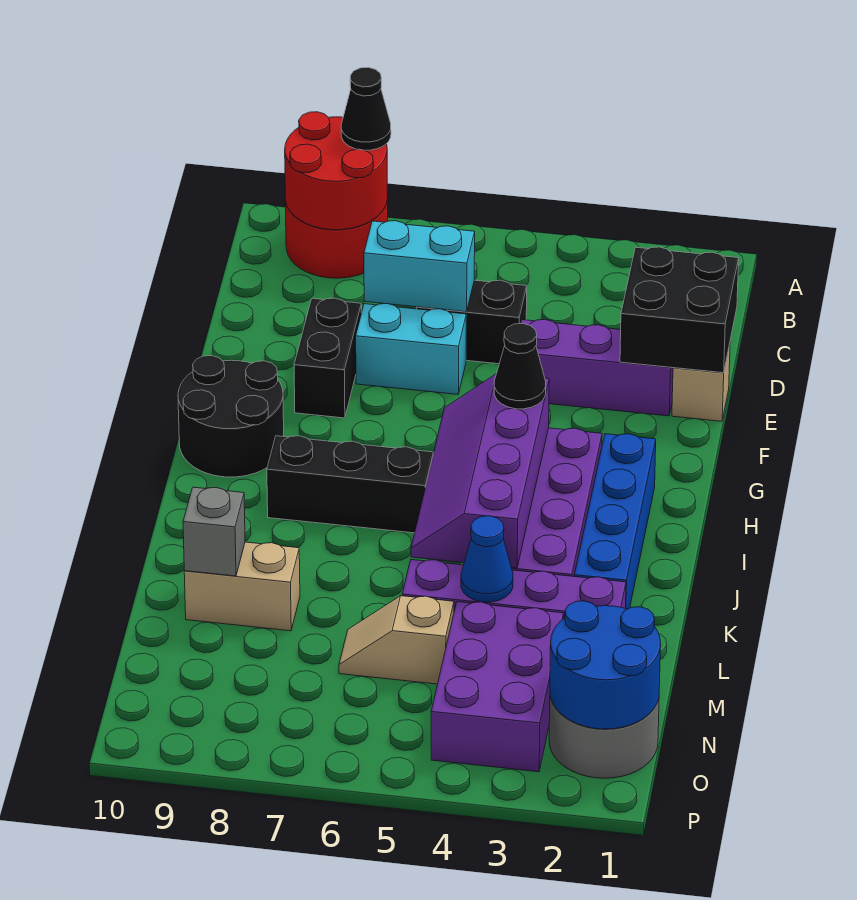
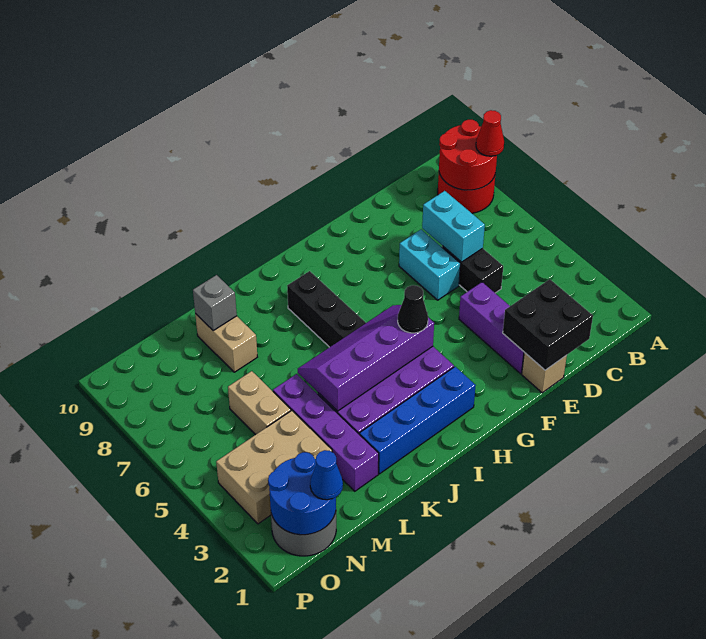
black cone A8 level 3 -> red cone A8 level 3
black brick E8:F8 level 1 -> none
black round brick G9:H10 level 1 -> none
blue cone L4 level 2 -> blue cone N1 level 3
purple brick M3:O4 level 1 -> tan brick M3:O4 level 1
tan slope M5:M6 level 1 top 5 -> tan brick M5:M6 level 1

